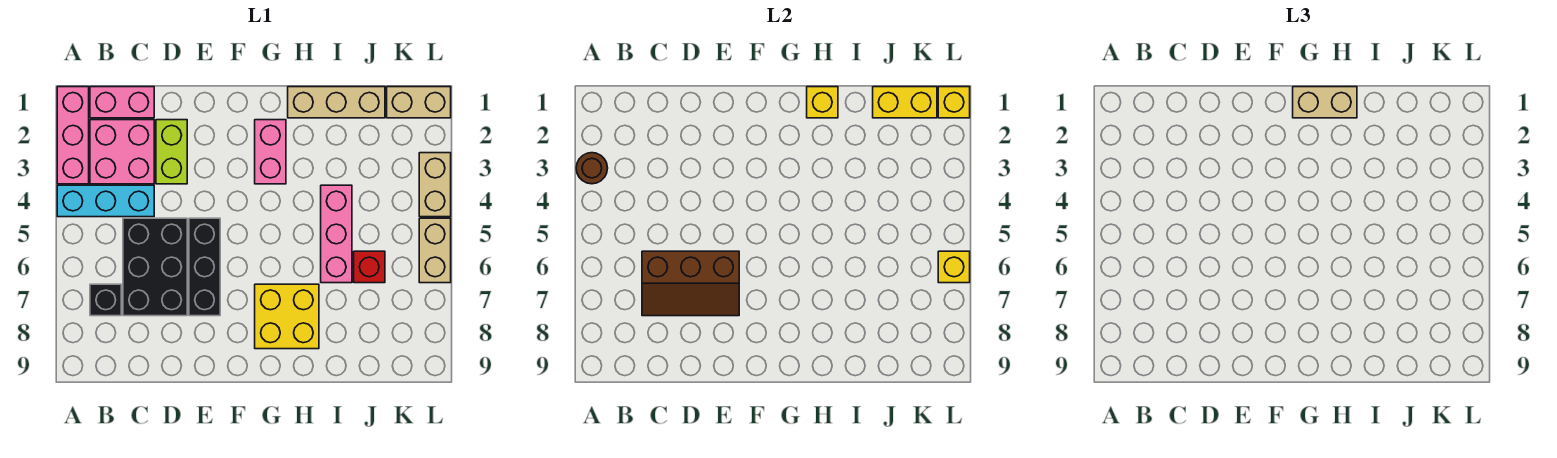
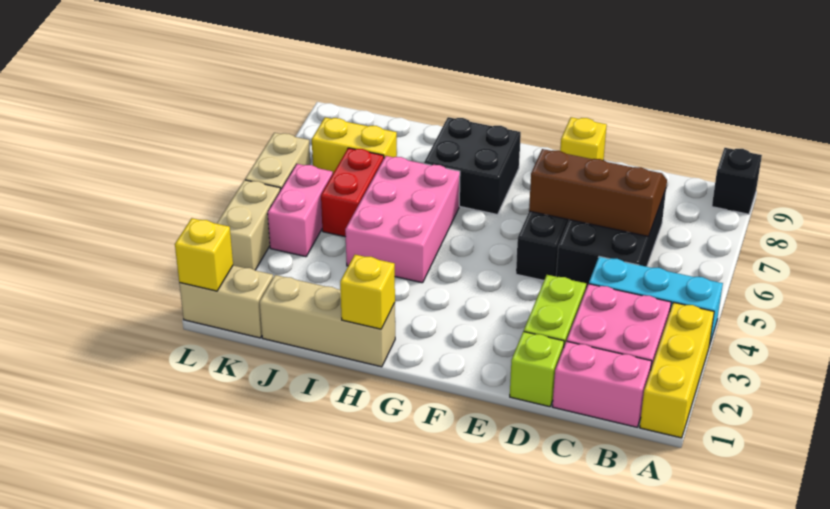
pink brick A1:A3 level 1 -> yellow brick A1:A3 level 1
brown round brick A3 level 2 -> none
black brick B7 level 1 -> black brick A9 level 1
none -> lime brick D1 level 1
tan brick G1:H1 level 3 -> none
pink brick G2:G3 level 1 -> pink brick K4:K5 level 1
yellow brick G7:H8 level 1 -> black brick G7:H8 level 1
pink brick I4:I6 level 1 -> pink brick H4:I6 level 1
yellow brick J1:K1 level 2 -> yellow brick J7:K7 level 1
red brick J6 level 1 -> red brick J5:J6 level 1
yellow brick L6 level 2 -> yellow brick E9 level 1

